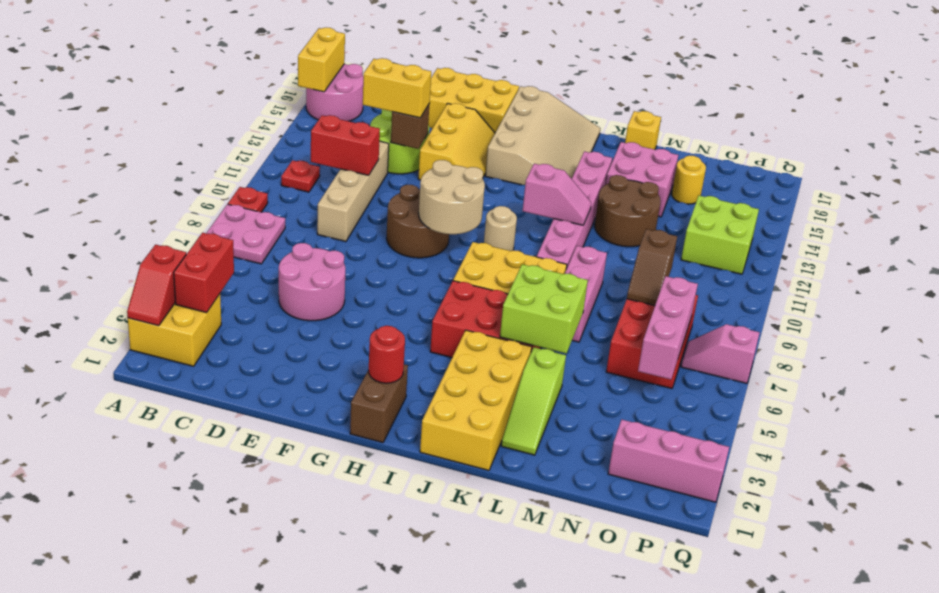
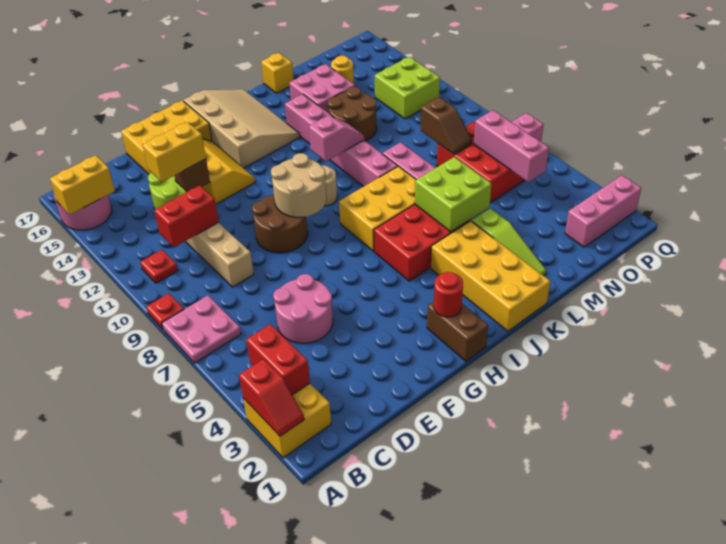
yellow brick A15:A16 level 2 -> yellow brick A15:B15 level 2

